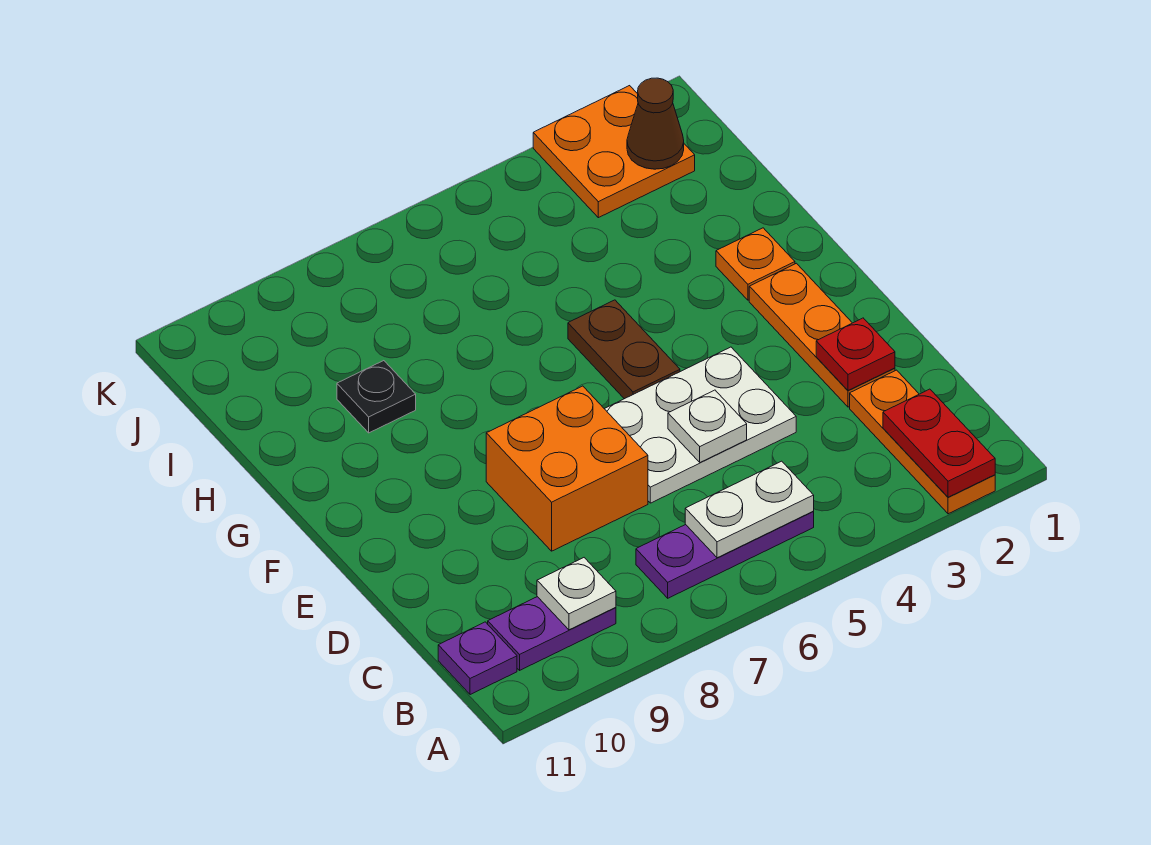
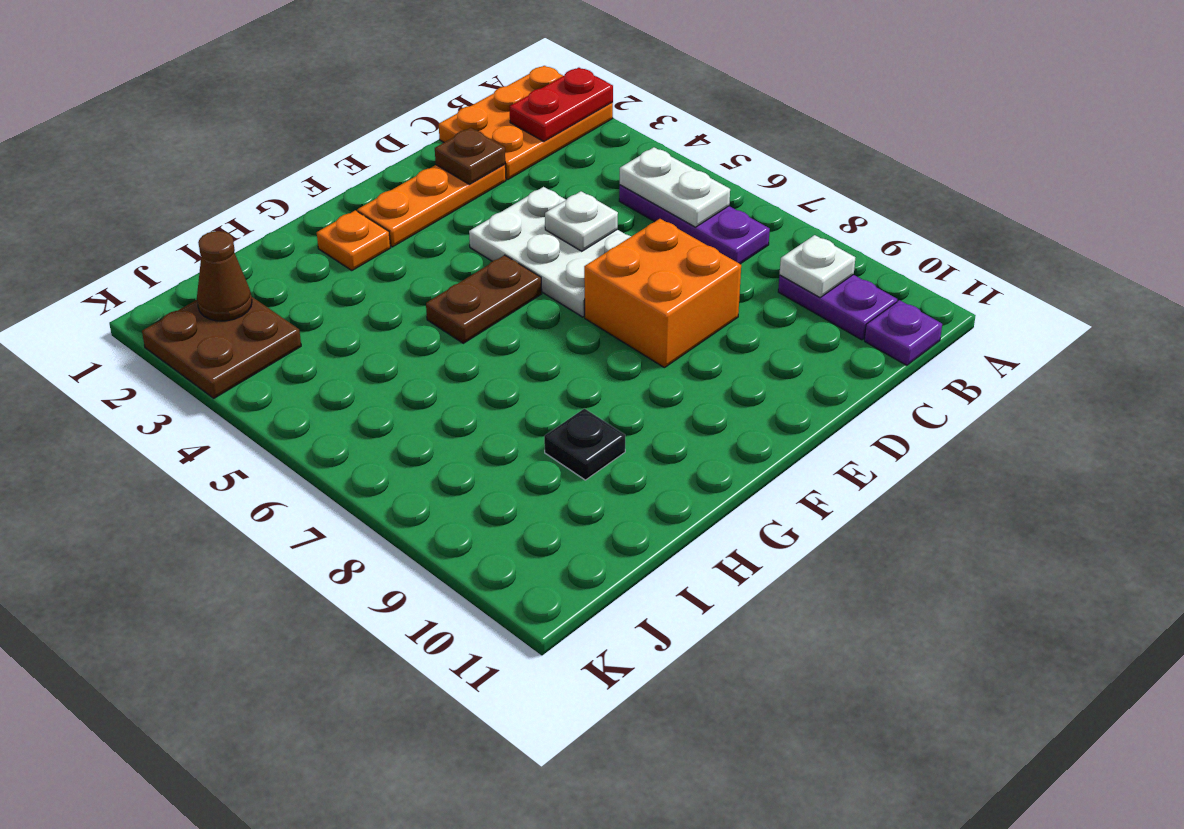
orange plate A2:C2 level 1 -> orange plate A1:C2 level 1
red plate D2 level 2 -> brown plate D2 level 2
orange plate J2:K3 level 1 -> brown plate J2:K3 level 1

